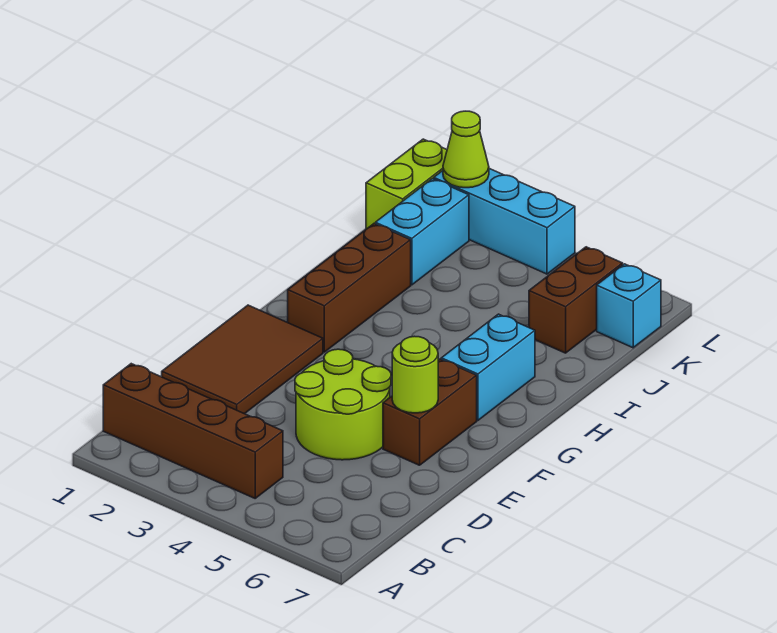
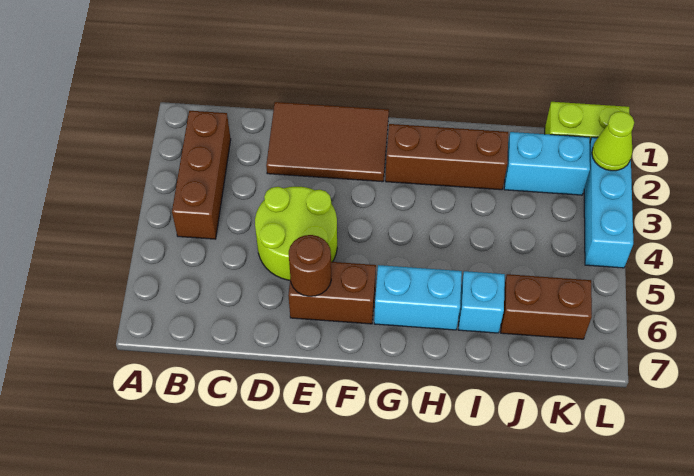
brown brick B1:B4 level 1 -> brown brick B2:B4 level 1
lime round brick E6 level 2 -> brown round brick E6 level 2
cyan brick K7 level 1 -> cyan brick I6 level 1

